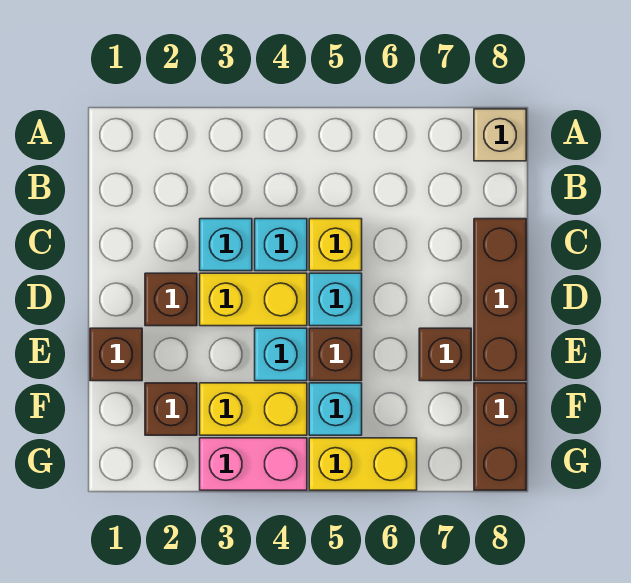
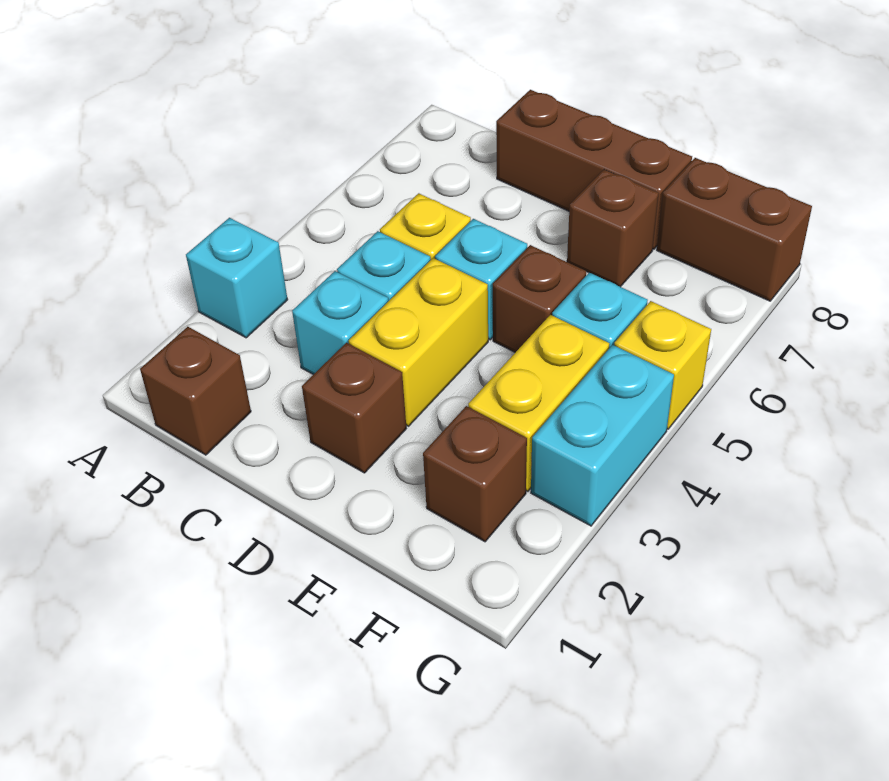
tan brick A8 level 1 -> none
brown brick E1 level 1 -> brown brick B1 level 1
cyan brick E4 level 1 -> cyan brick A3 level 1
pink brick G3:G4 level 1 -> cyan brick G3:G4 level 1
yellow brick G5:G6 level 1 -> yellow brick G5 level 1

